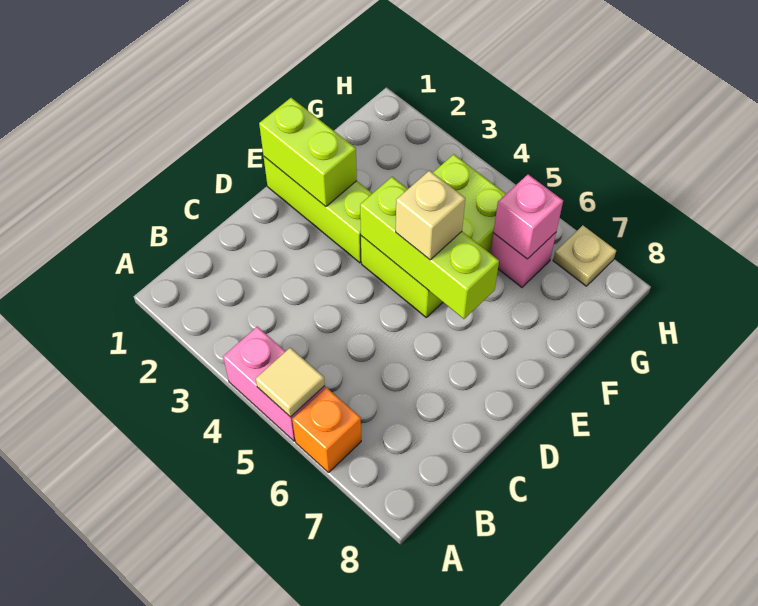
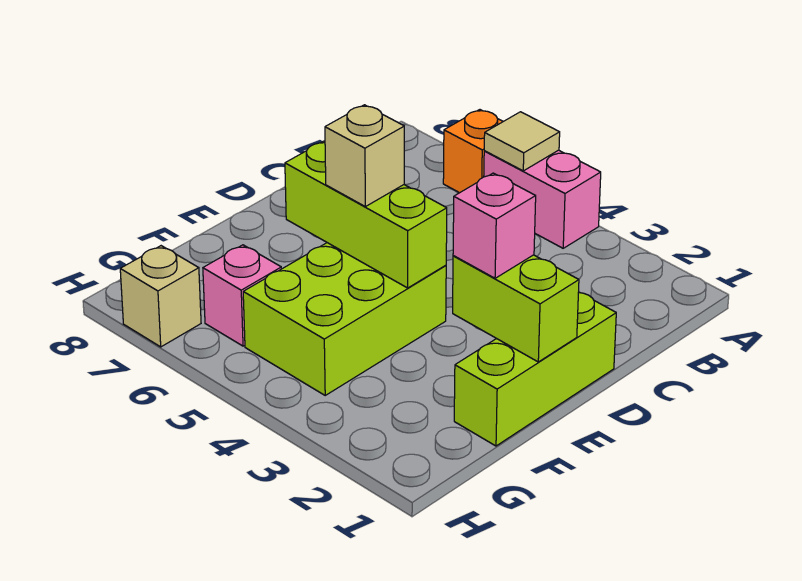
lime brick E1:E3 level 1 -> lime brick D1:F1 level 1
pink brick G6 level 2 -> pink brick E2 level 3
tan plate H7 level 1 -> tan brick H7 level 1

